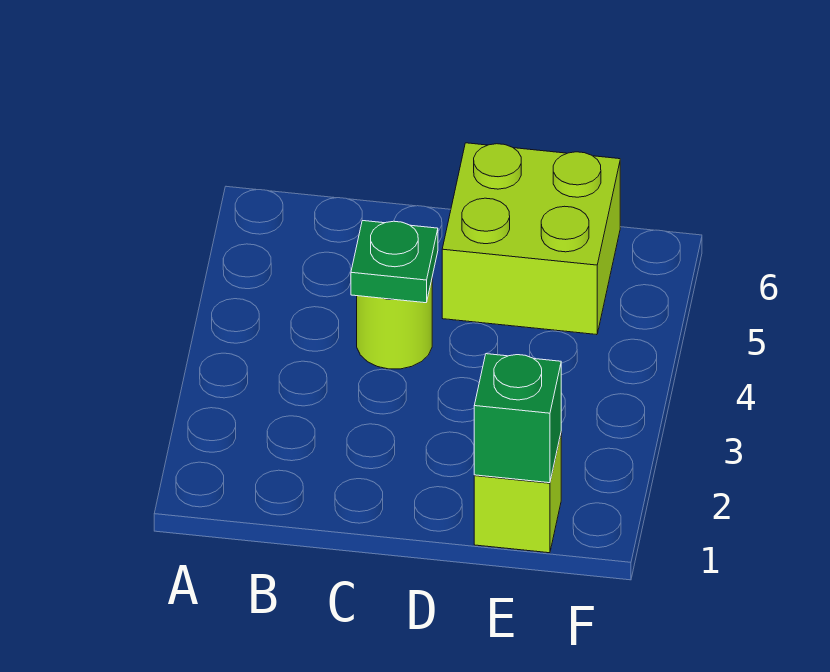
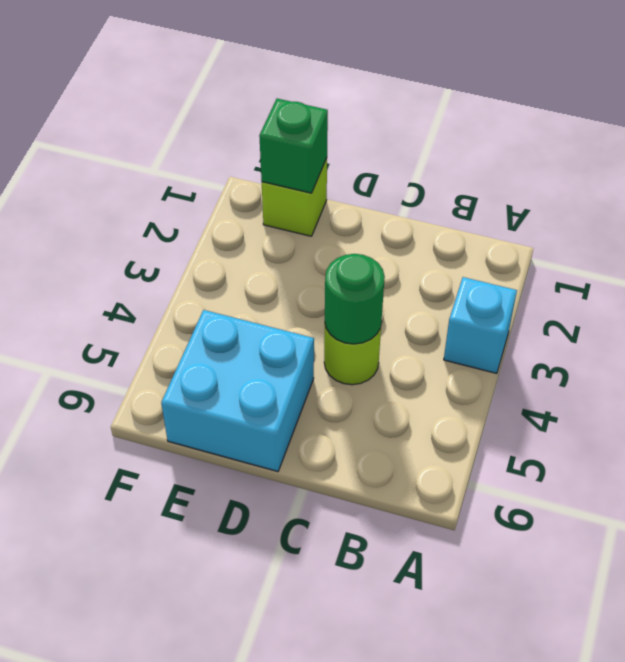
none -> cyan brick A3 level 1
green plate C4 level 2 -> green round brick C4 level 2
lime brick D5:E6 level 1 -> cyan brick D5:E6 level 1

